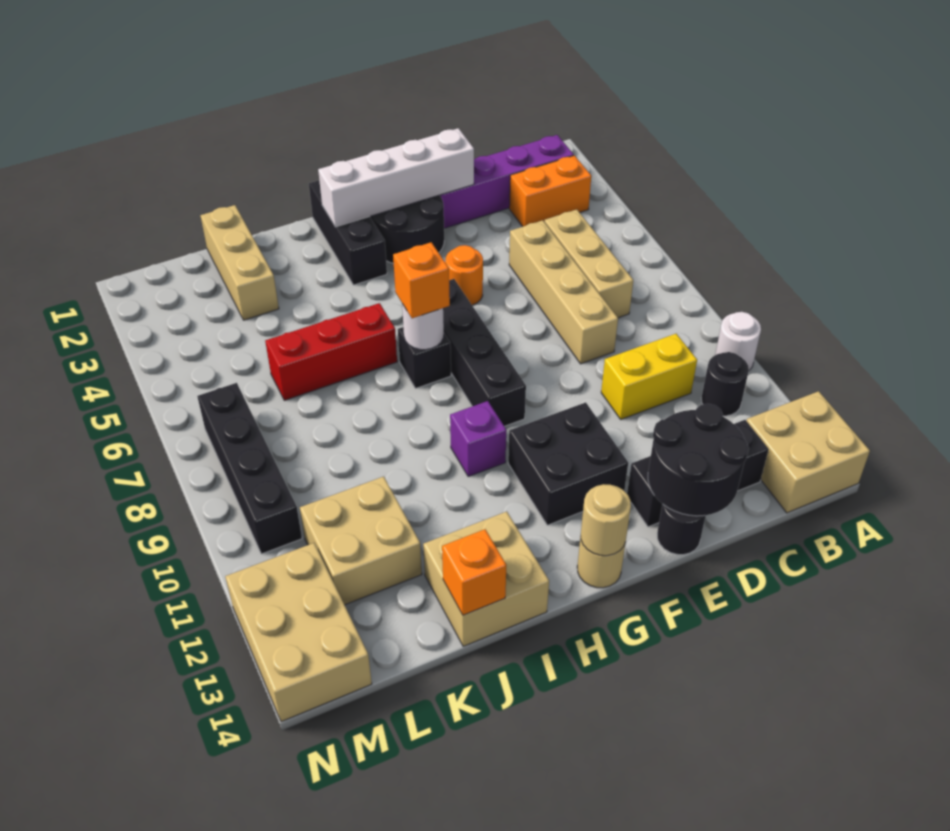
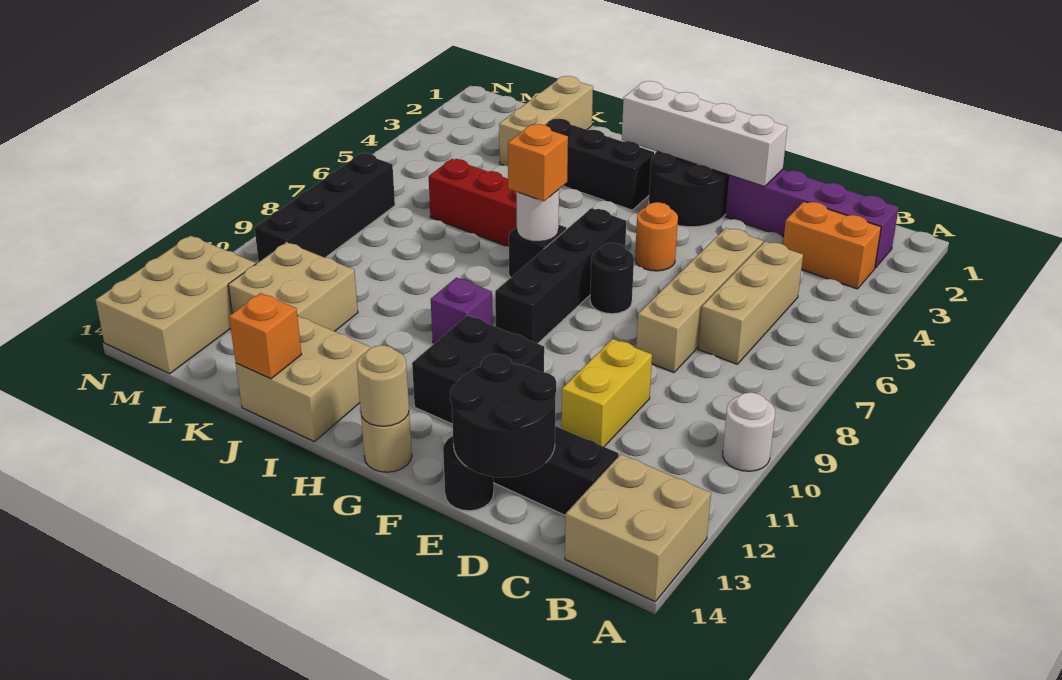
black round brick B11 level 1 -> black round brick F7 level 1
yellow brick C10:D10 level 1 -> yellow brick D10:D11 level 1
black brick H1:H3 level 1 -> black brick H3:J3 level 1

